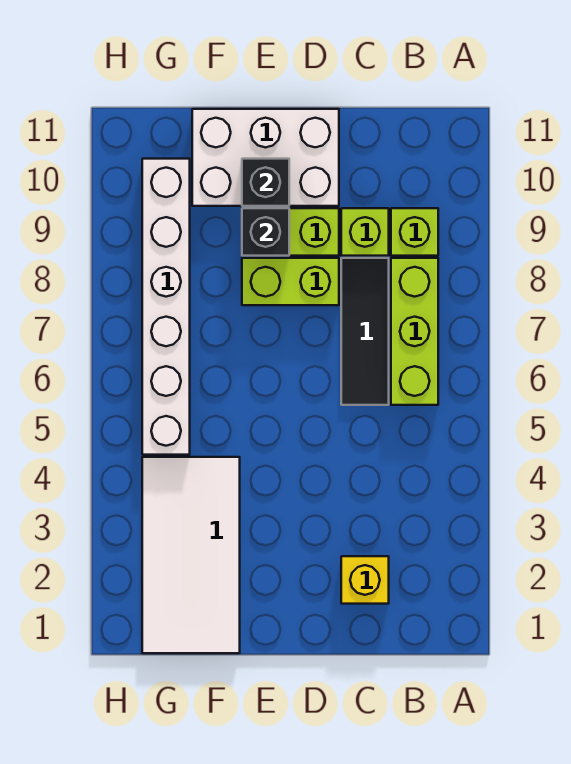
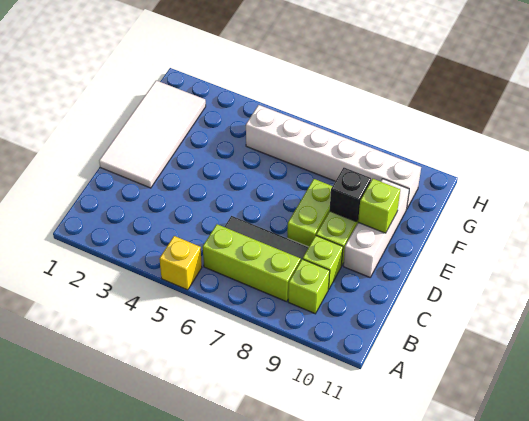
yellow brick C2 level 1 -> yellow brick A5 level 1
white brick D10:F11 level 1 -> white brick D10:F10 level 1
black brick E10 level 2 -> lime brick E10 level 2
white tile F1:G4 level 1 -> white tile D1:G2 level 1

